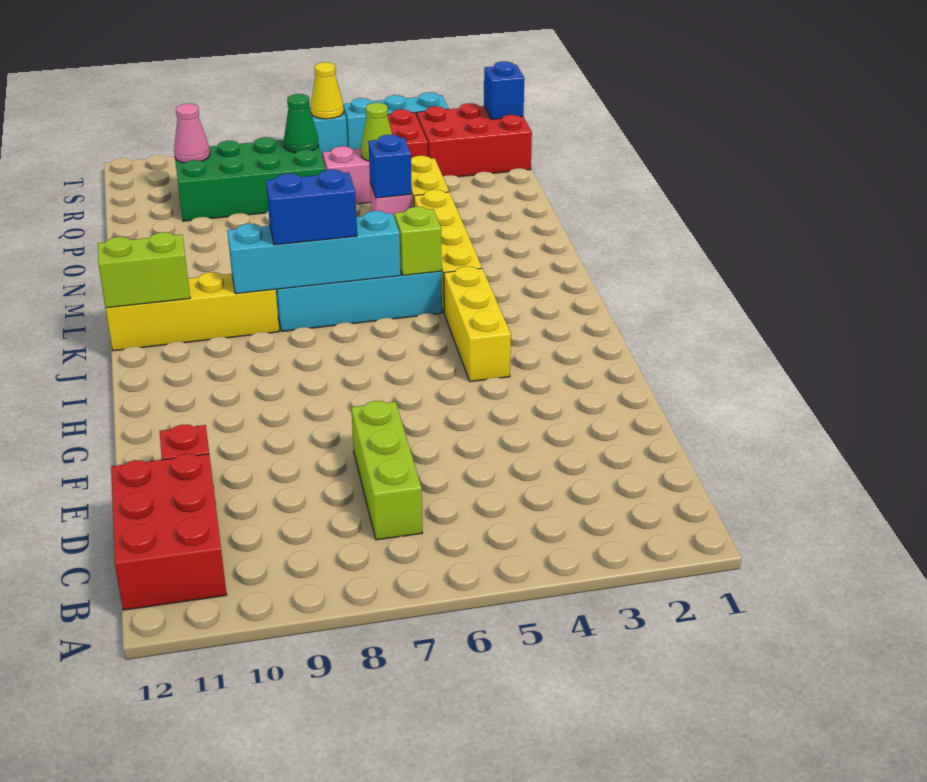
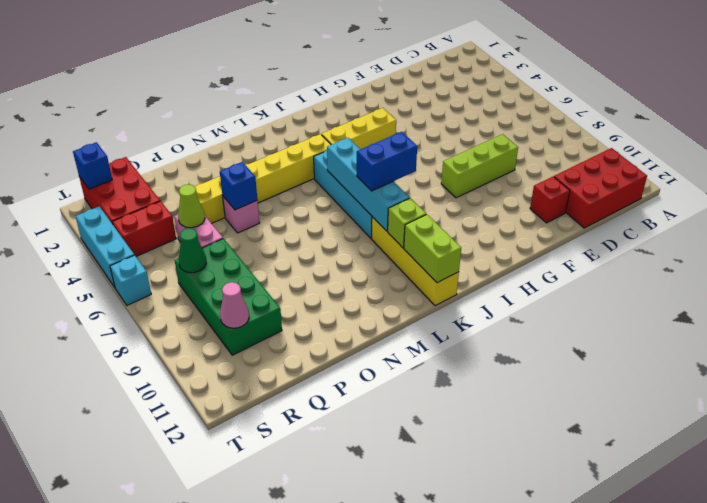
lime brick C7:E7 level 1 -> lime brick E8:G8 level 1
lime brick K5 level 2 -> lime brick K10 level 2
blue brick K7:K8 level 3 -> blue brick J8:K8 level 3
yellow cone T6 level 2 -> none

